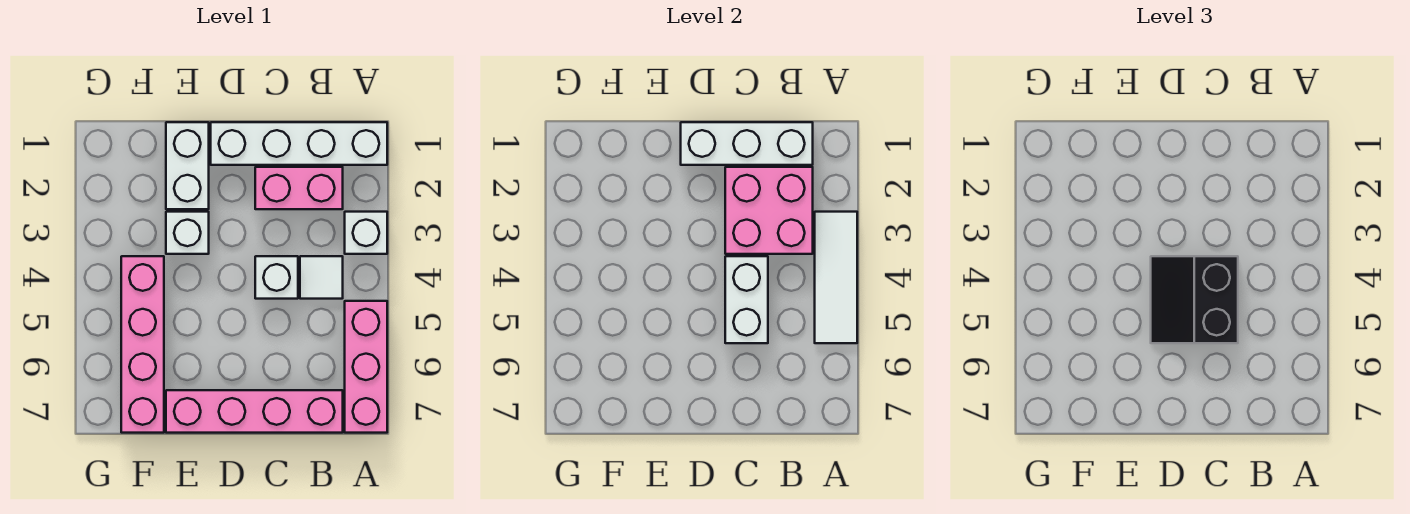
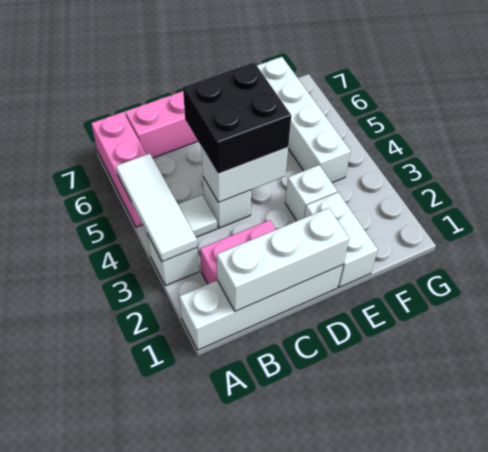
pink brick B2:C3 level 2 -> none
white brick C4:C5 level 2 -> white brick C4:D4 level 2
black slope C4:D5 level 3 top C -> black brick C4:D5 level 3
pink brick F4:F7 level 1 -> white brick F4:F7 level 1

